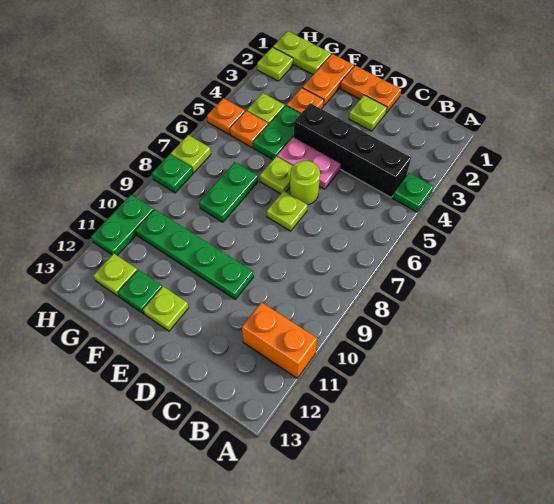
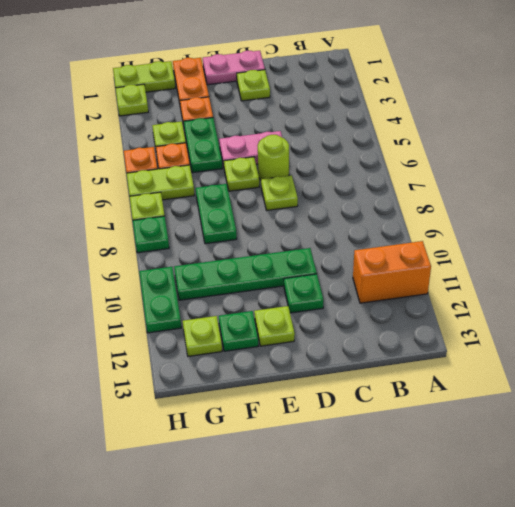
green plate A4 level 1 -> green plate D11 level 1
black brick B4:E4 level 1 -> none
orange plate D1:E1 level 1 -> pink plate D1:E1 level 1
none -> lime plate G6:H6 level 1

